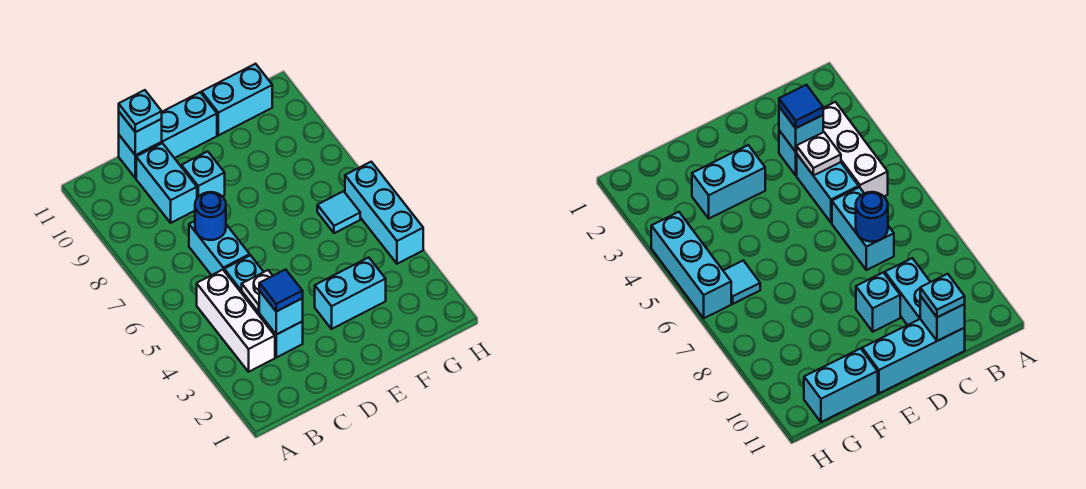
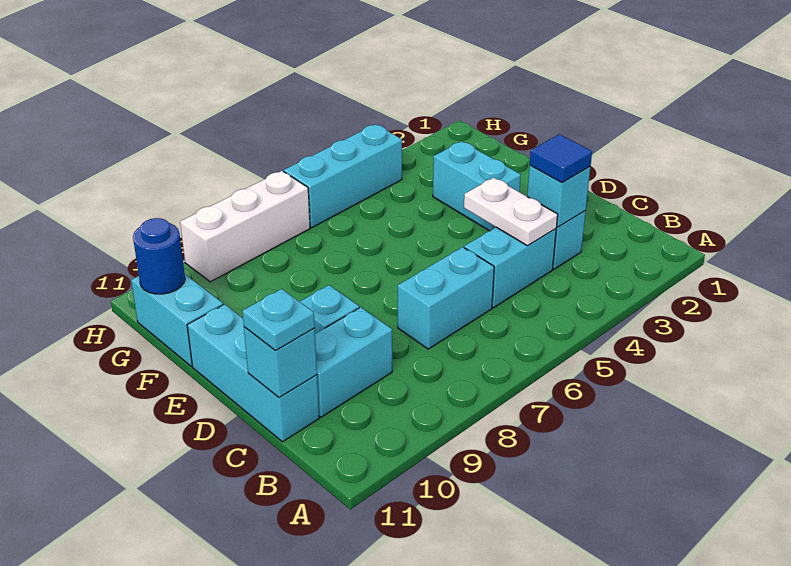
white brick B3:B5 level 1 -> white brick H7:H9 level 1
white plate C4 level 2 -> white plate C4:D4 level 2
blue round brick C7 level 2 -> blue round brick G11 level 2
cyan tile G6 level 1 -> none

